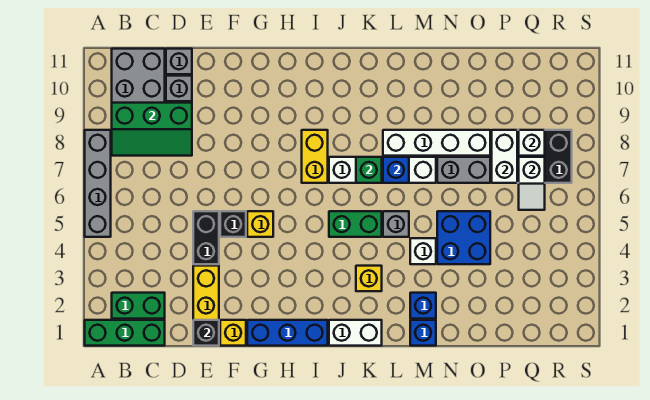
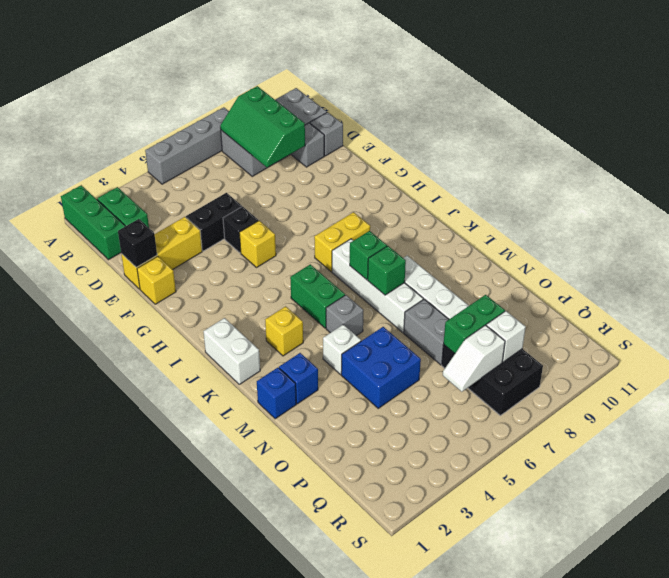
blue brick G1:I1 level 1 -> none
blue brick L7 level 2 -> green brick L7 level 2
white brick P7:P8 level 2 -> green brick P7:P8 level 2

